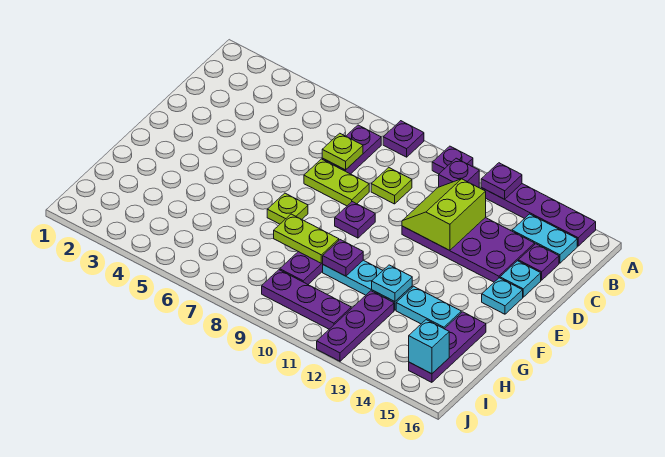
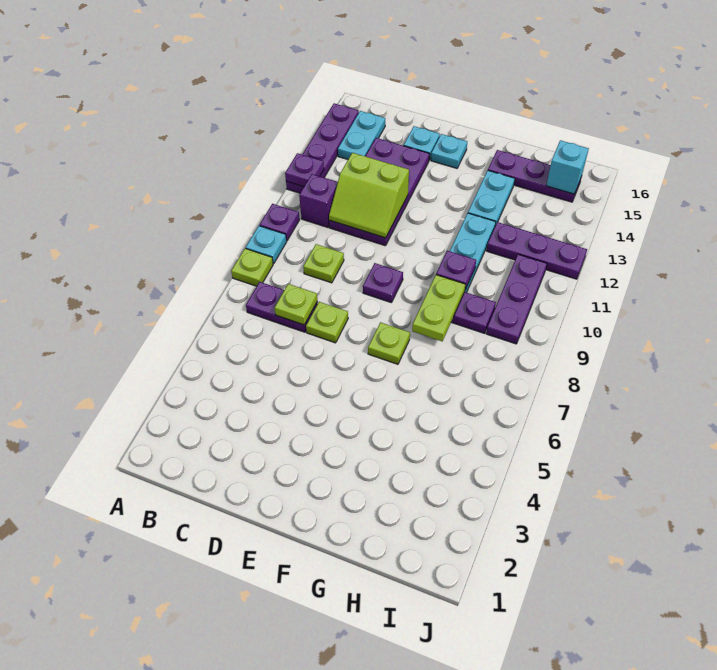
purple plate A8 level 1 -> lime plate A8 level 1
purple plate C15 level 1 -> none
lime plate D7:D8 level 1 -> lime plate D7 level 1
cyan plate G12 level 2 -> cyan plate A9 level 1

